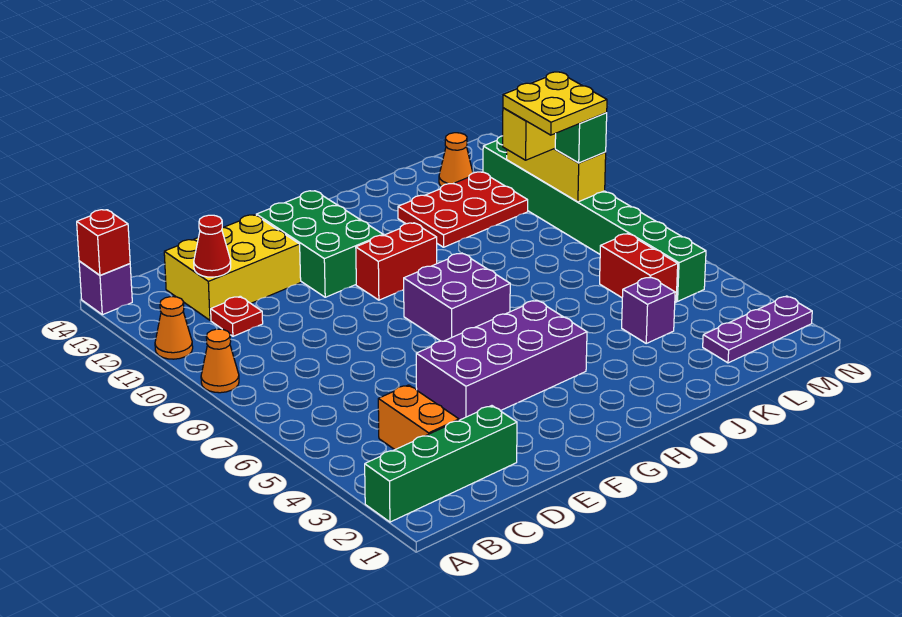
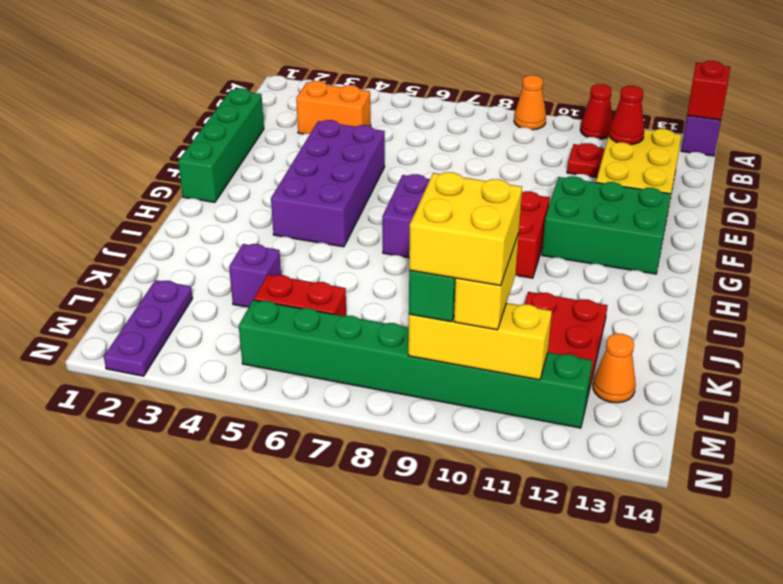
green brick A2:D2 level 1 -> green brick D1:G1 level 1
orange cone A11 level 1 -> red cone A11 level 1
yellow plate L9:M10 level 4 -> yellow brick L9:M10 level 4

